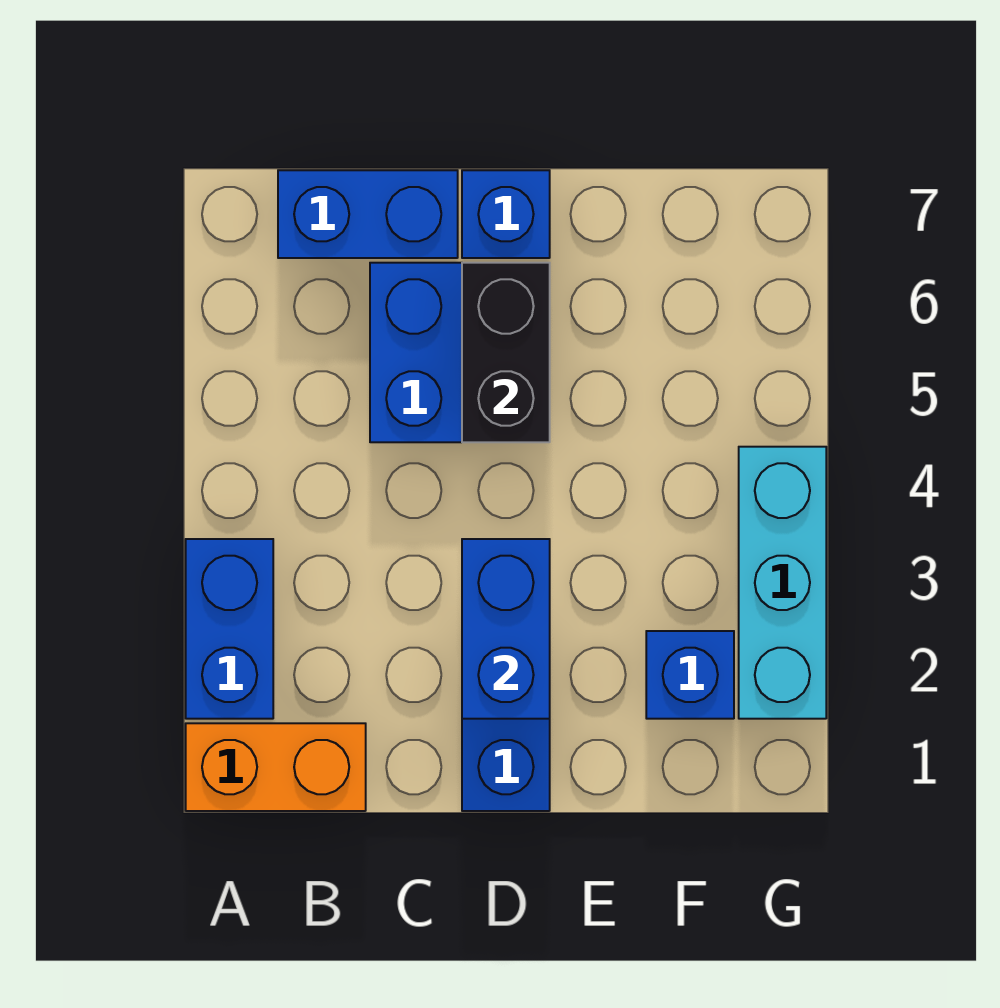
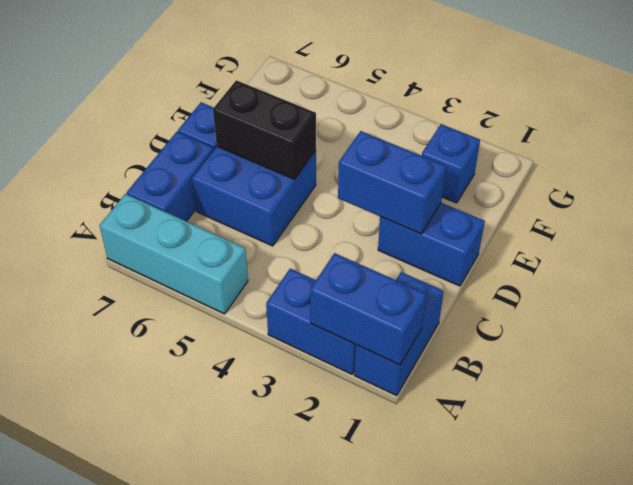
orange brick A1:B1 level 1 -> blue brick A1:B1 level 1
none -> blue brick A1:A2 level 2
cyan brick G2:G4 level 1 -> cyan brick A5:A7 level 1

